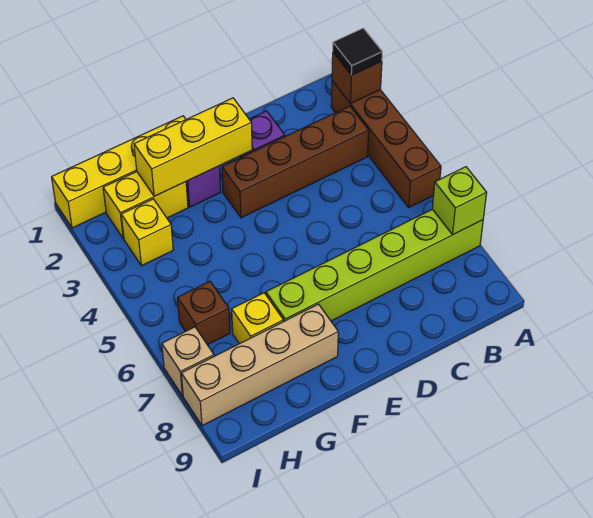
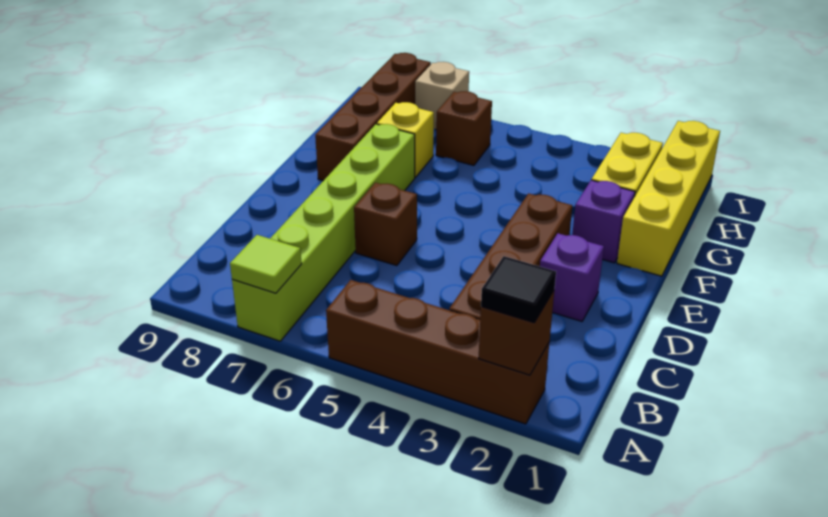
lime brick A7 level 2 -> lime tile A7 level 2
none -> brown brick D6 level 1
yellow brick E2:G2 level 2 -> none
tan brick F8:I8 level 1 -> brown brick F8:I8 level 1
yellow brick H3 level 1 -> none

